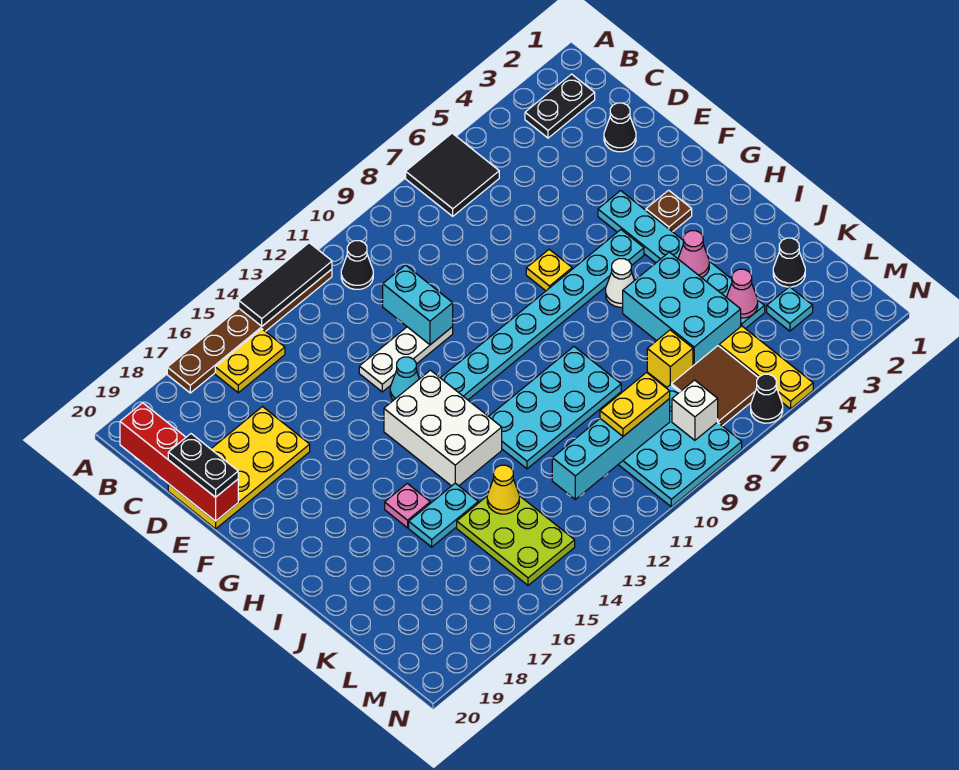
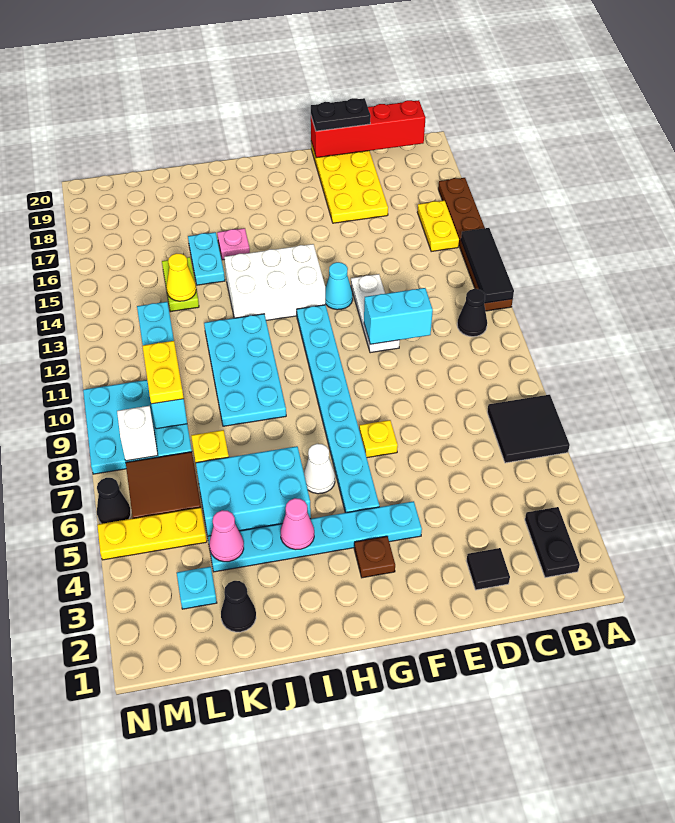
black cone D2 level 1 -> black tile D2 level 1
lime plate K14:M15 level 1 -> lime plate K14:K15 level 1

